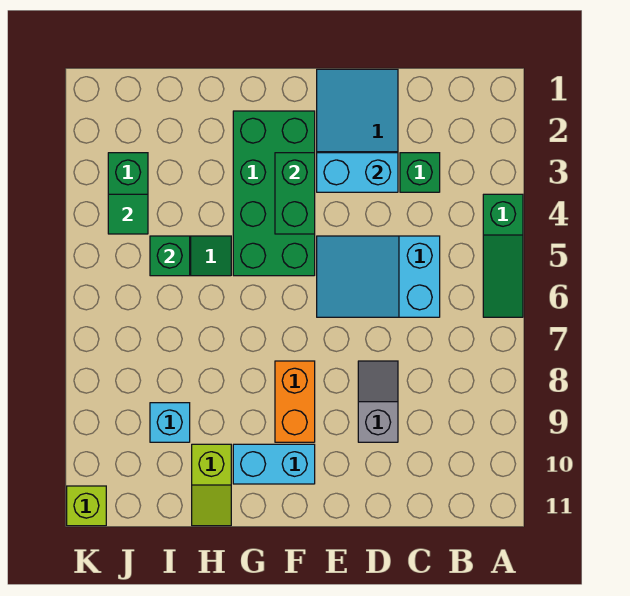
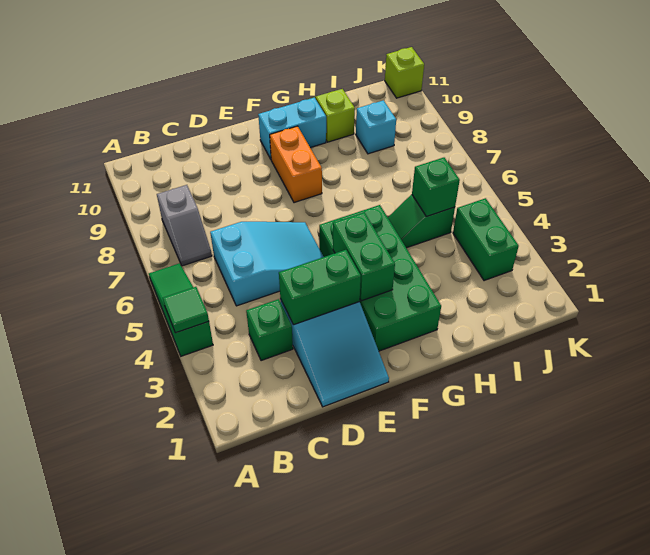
cyan brick D3:E3 level 2 -> green brick D3:E3 level 2
grey slope D8:D9 level 1 top 9 -> grey slope B7:B8 level 1 top 8
green tile J4 level 2 -> green tile A4 level 2

